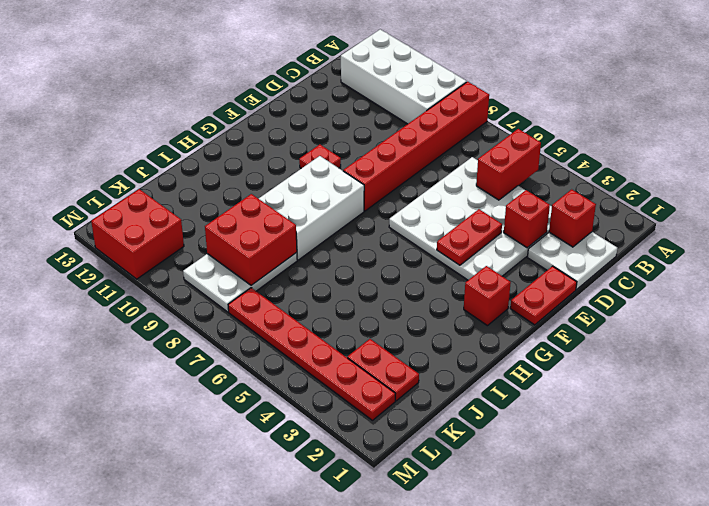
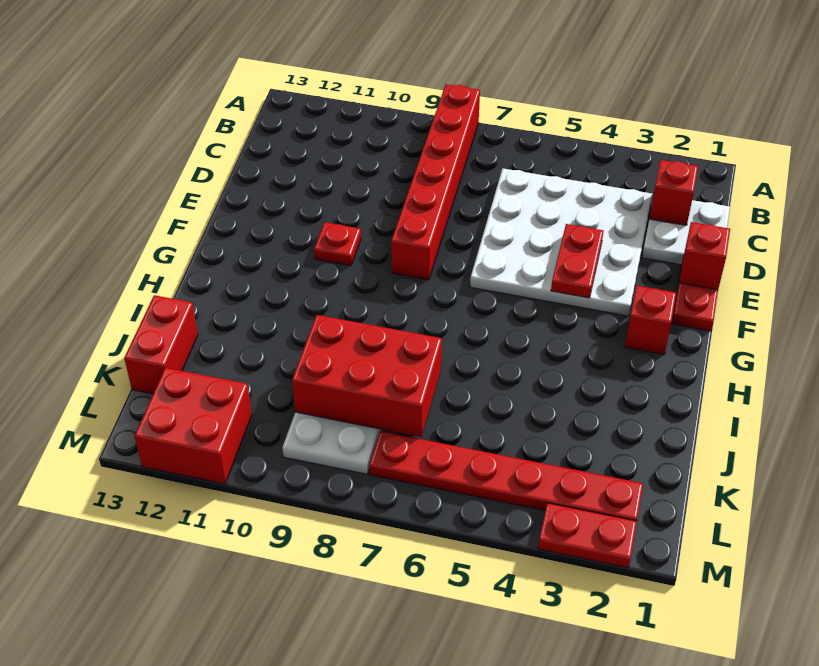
white brick A9:B12 level 1 -> none
red brick B5:C5 level 2 -> red brick J13:K13 level 1
red brick D3 level 2 -> red brick E1 level 2
white brick G8:I9 level 1 -> none
red brick J8:K9 level 2 -> red brick J7:K9 level 2
red plate K2:K3 level 1 -> red plate M2:M3 level 1

